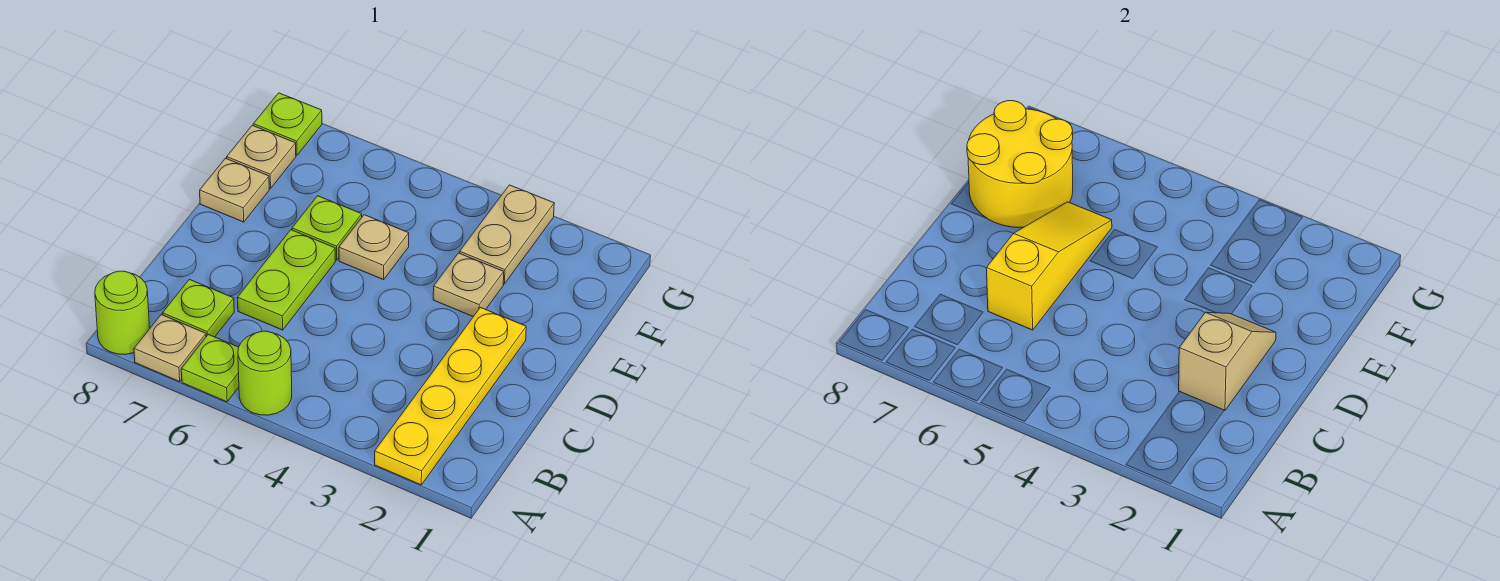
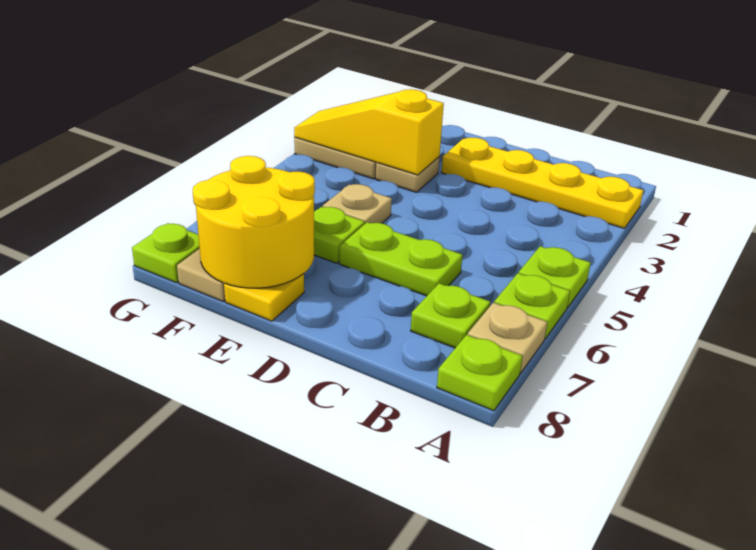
lime round brick A5 level 1 -> lime plate A5 level 1
lime round brick A8 level 1 -> lime plate A8 level 1
tan slope C2:D2 level 2 top C -> none
yellow slope C6:E6 level 2 top C -> yellow slope E3:G3 level 2 top E
tan plate E8 level 1 -> yellow plate E8 level 1

